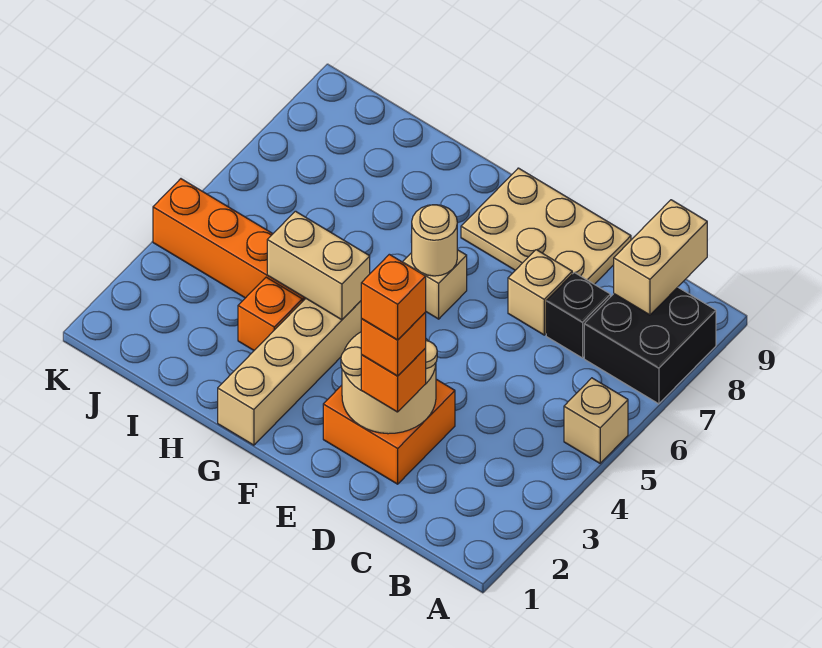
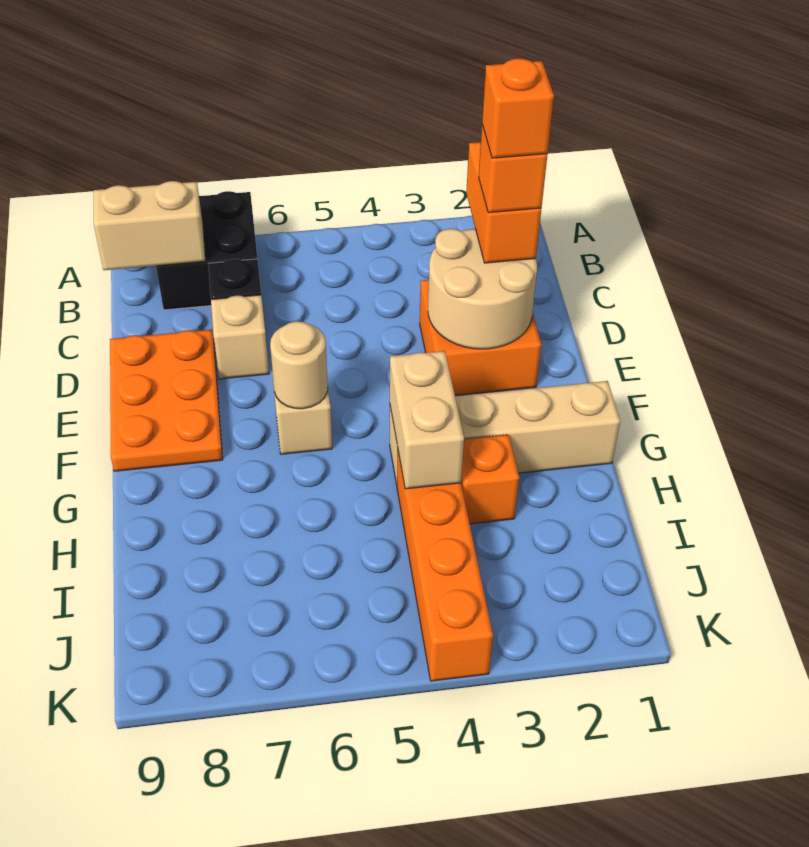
tan brick A5 level 1 -> none
orange brick D2 level 3 -> orange brick C2:D2 level 3
tan plate D8:F9 level 1 -> orange plate D8:F9 level 1

